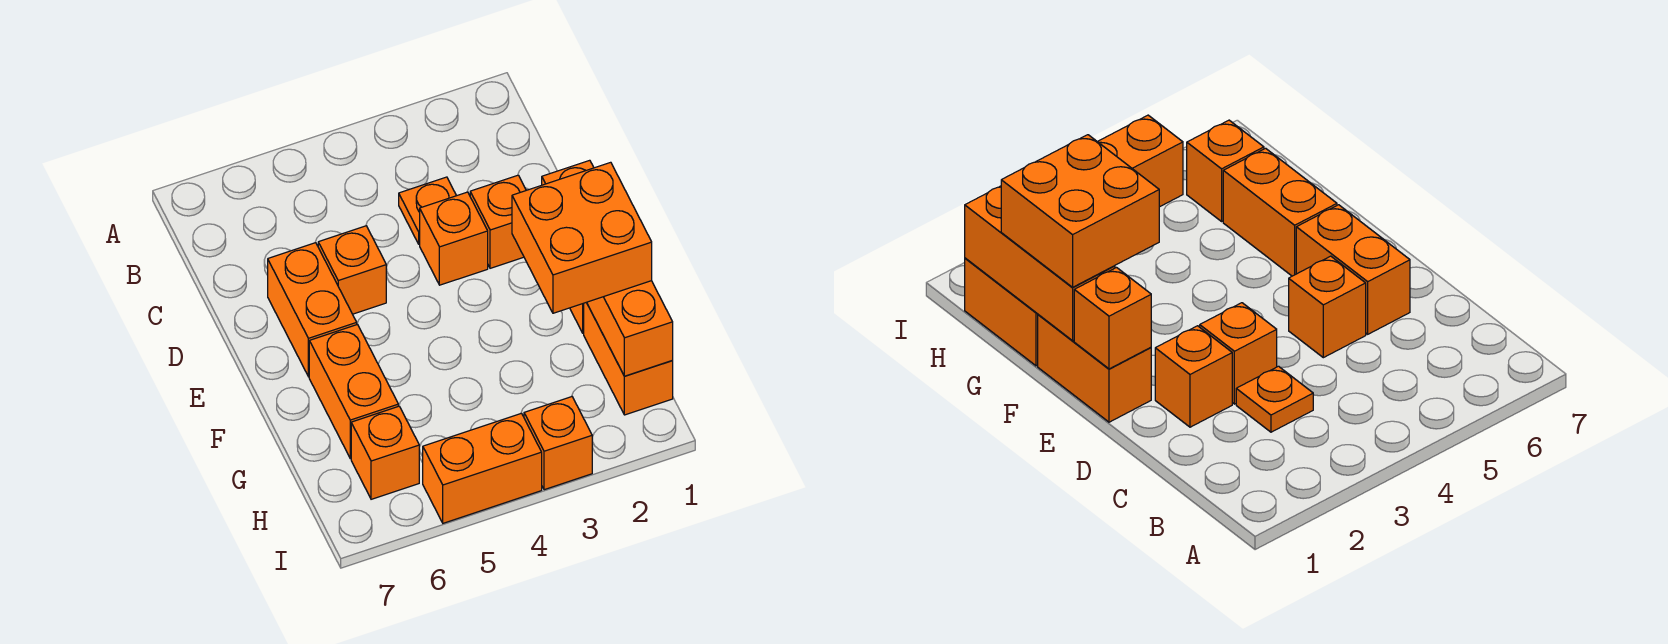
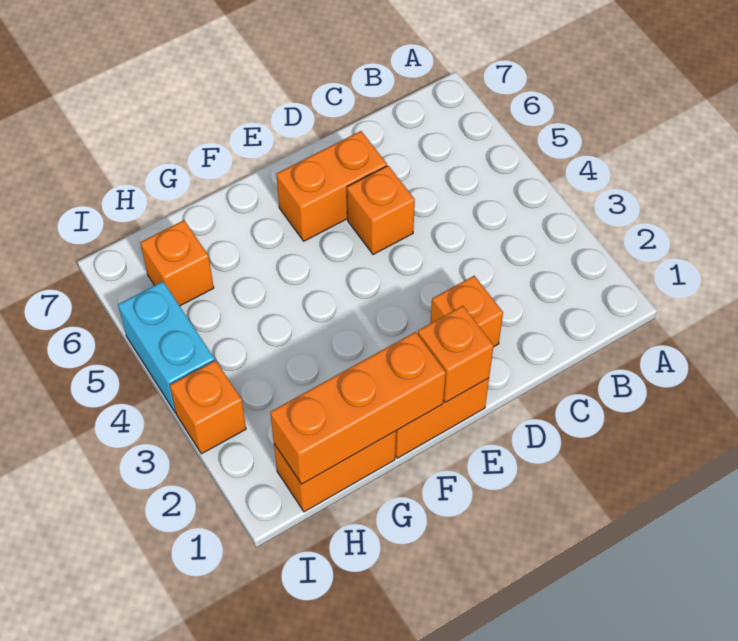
orange plate C3 level 1 -> none
orange brick D3 level 1 -> none
orange brick F1:G2 level 3 -> none
orange brick F6:G6 level 1 -> none
orange brick I4:I5 level 1 -> cyan brick I4:I5 level 1

